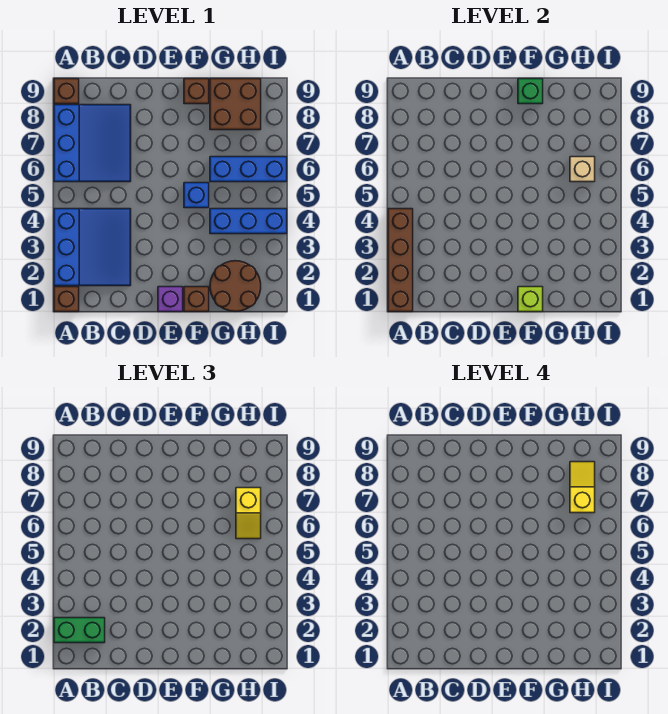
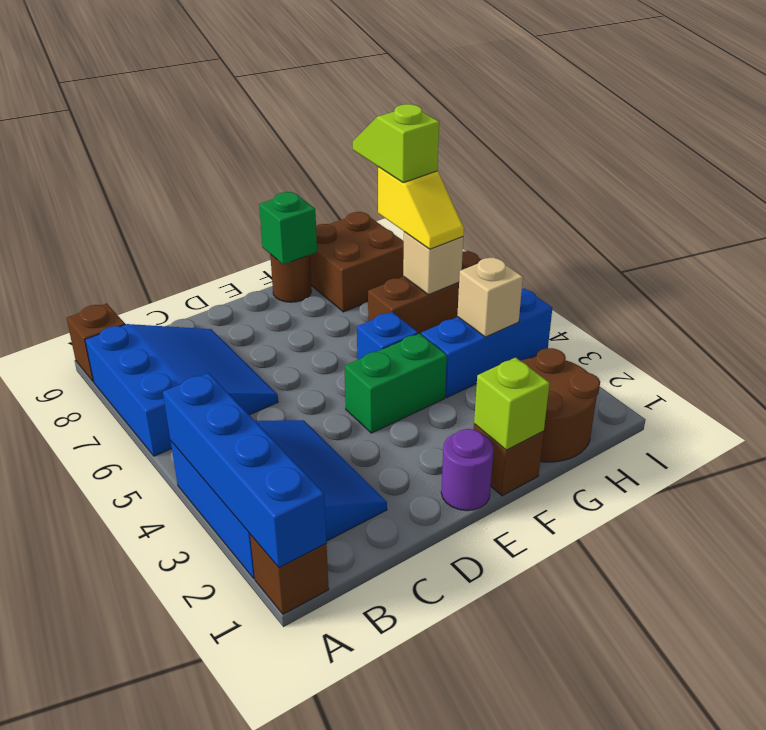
brown brick A1:A4 level 2 -> blue brick A1:A4 level 2
green brick A2:B2 level 3 -> green brick E4:F4 level 1
purple brick E1 level 1 -> purple round brick E1 level 1
brown brick F9 level 1 -> brown round brick F9 level 1
blue brick G6:I6 level 1 -> brown brick G6:I6 level 1
none -> tan brick H4 level 2
yellow slope H7:H8 level 4 top 7 -> lime slope H7:H8 level 4 top 7

